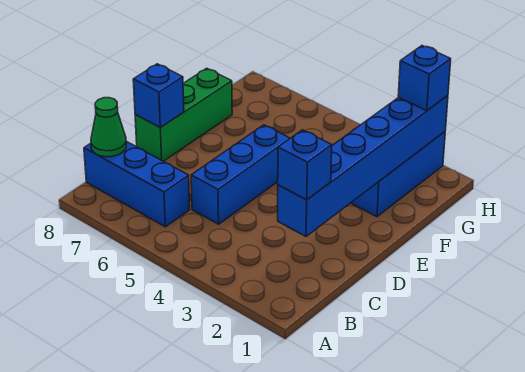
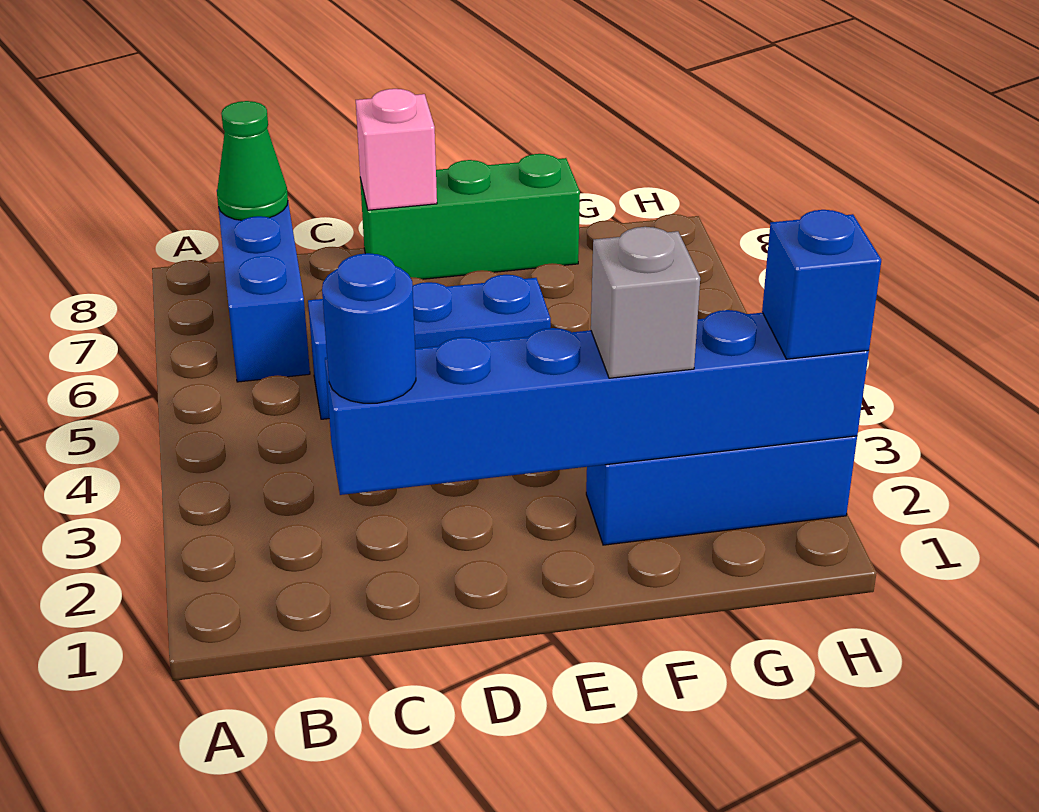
blue brick C2 level 3 -> blue round brick C2 level 3
blue brick D8 level 2 -> pink brick D8 level 2
none -> grey brick F2 level 3

